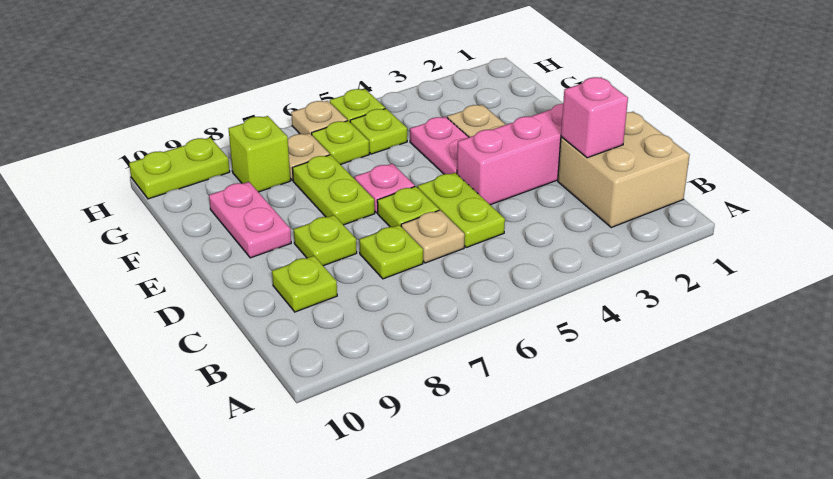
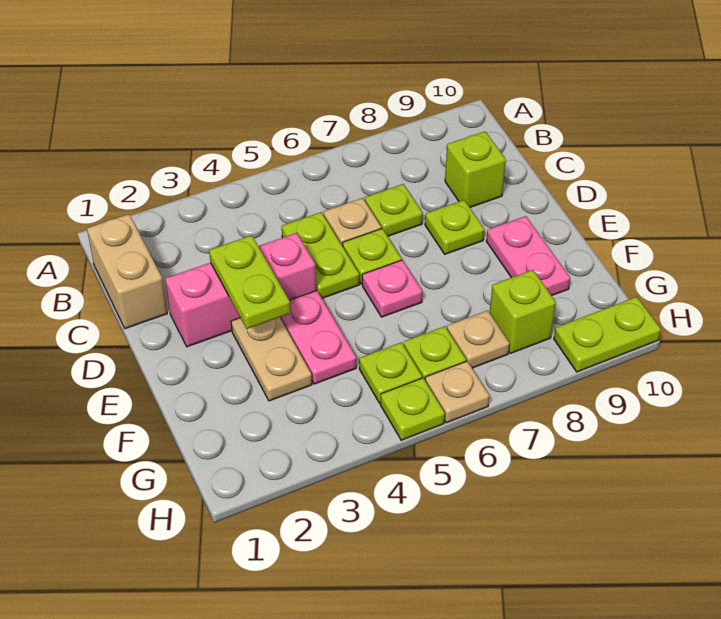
tan brick B1:C2 level 1 -> tan brick B1:C1 level 1
pink brick C2 level 2 -> none
lime plate C9 level 1 -> lime brick C9 level 1
lime plate E7:F7 level 1 -> lime plate D3:E3 level 2

